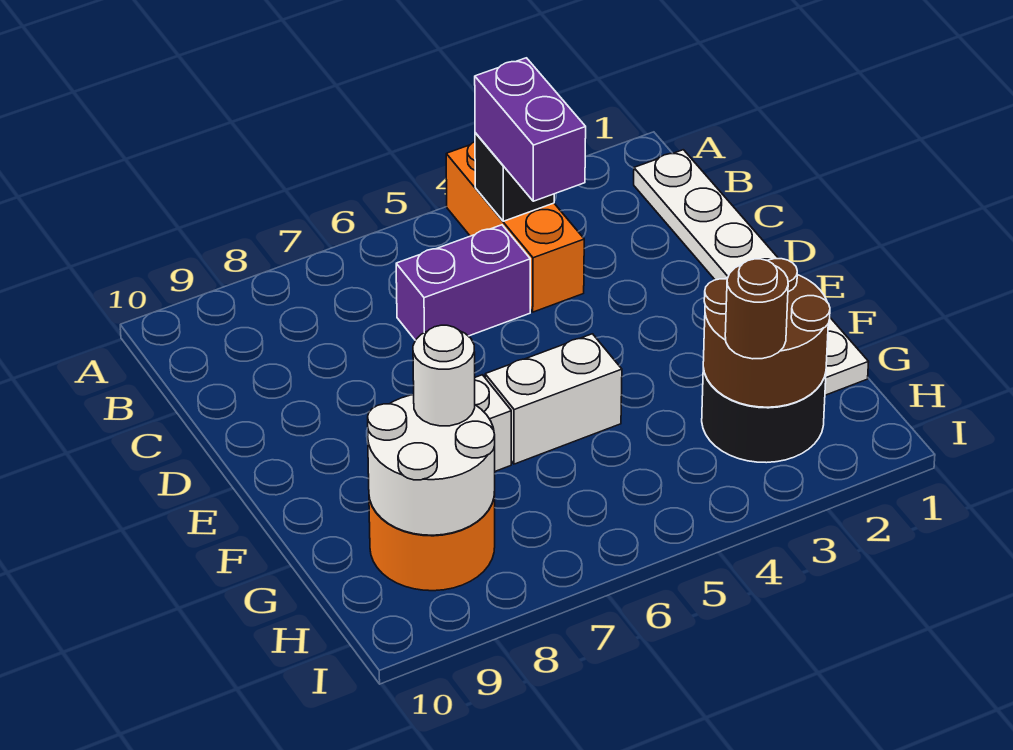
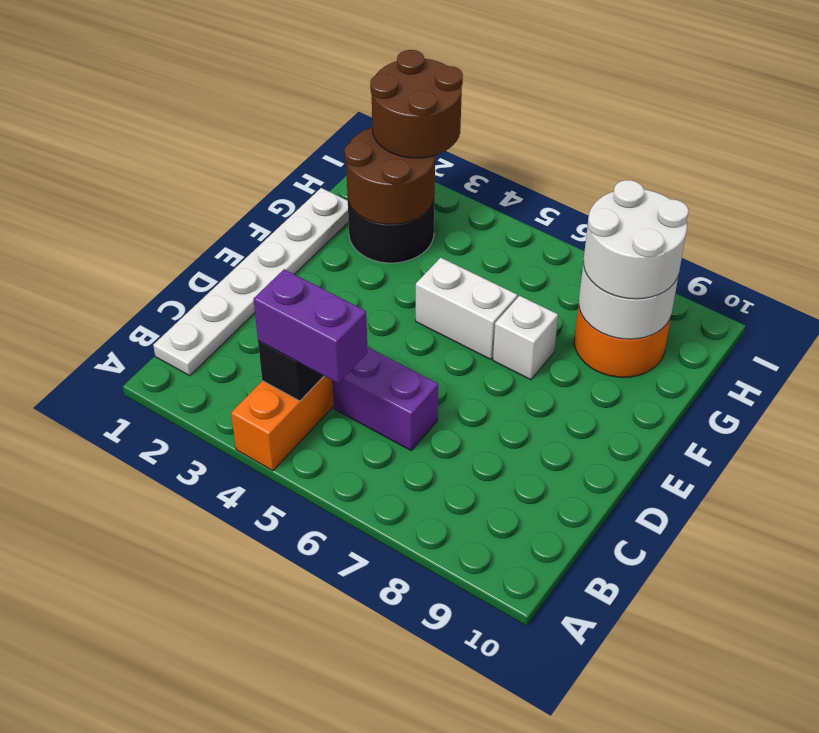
purple brick B4:C4 level 3 -> purple brick B4:B5 level 3
white round brick G8 level 3 -> white round brick G8:H9 level 3
brown round brick H3 level 3 -> brown round brick H2:I3 level 3

